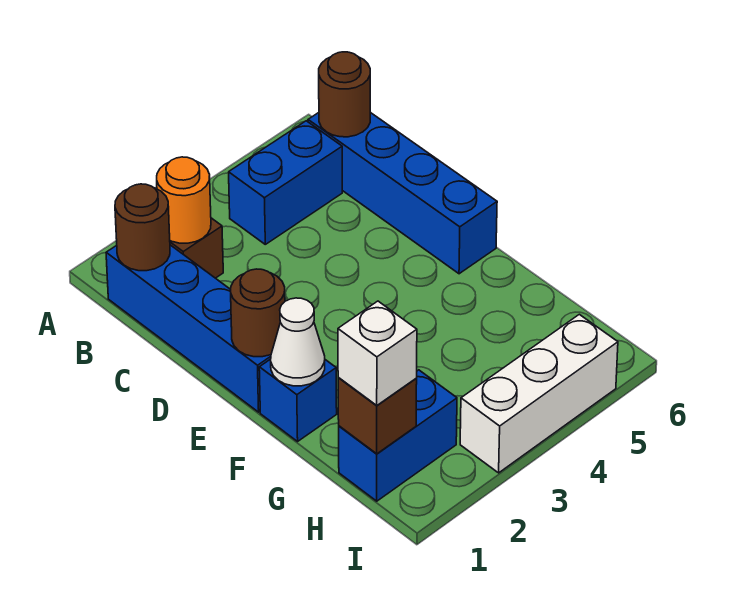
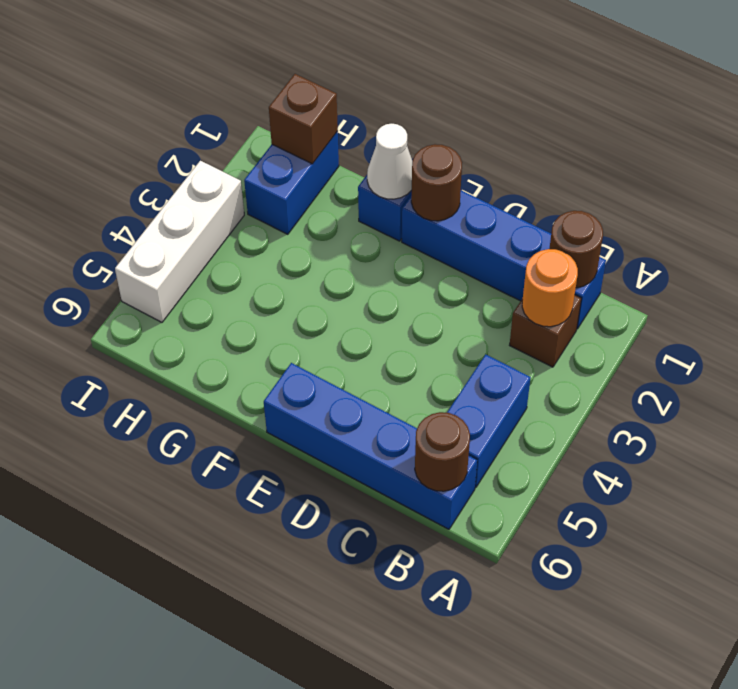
white brick H1 level 3 -> none

